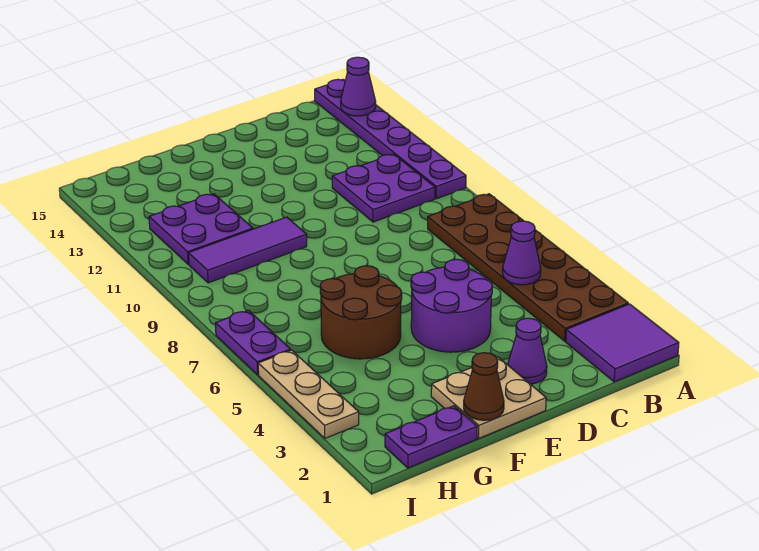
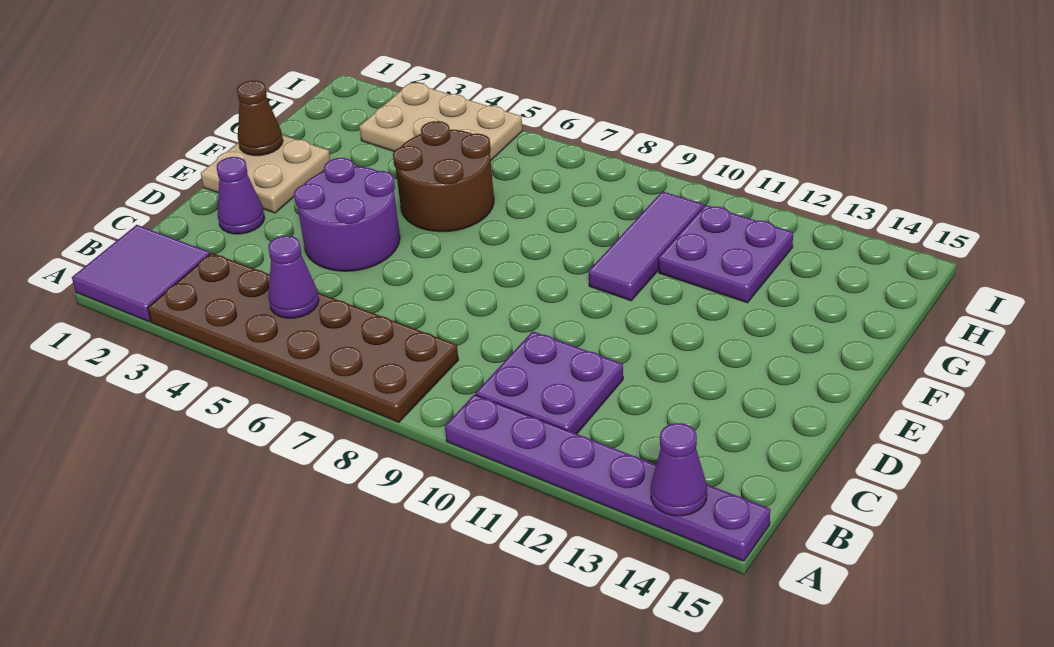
purple plate G1:H1 level 1 -> none
tan plate I3:I5 level 1 -> tan plate H3:I5 level 1
purple plate I6:I7 level 1 -> none

